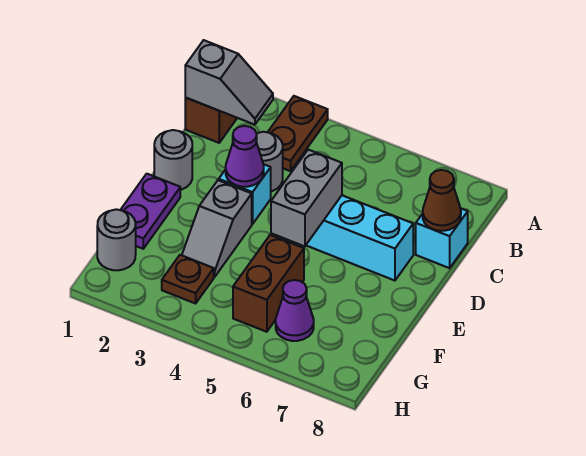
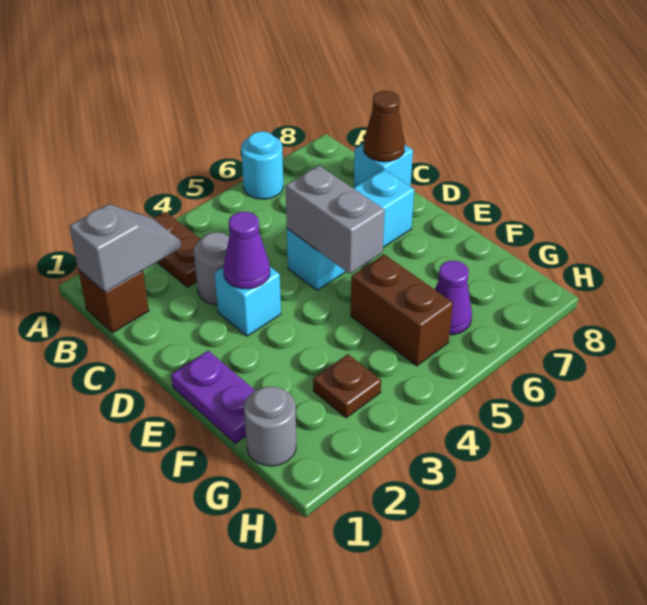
none -> cyan round brick A6 level 1
grey round brick D1 level 1 -> none
grey slope E3:F3 level 1 top E -> none

